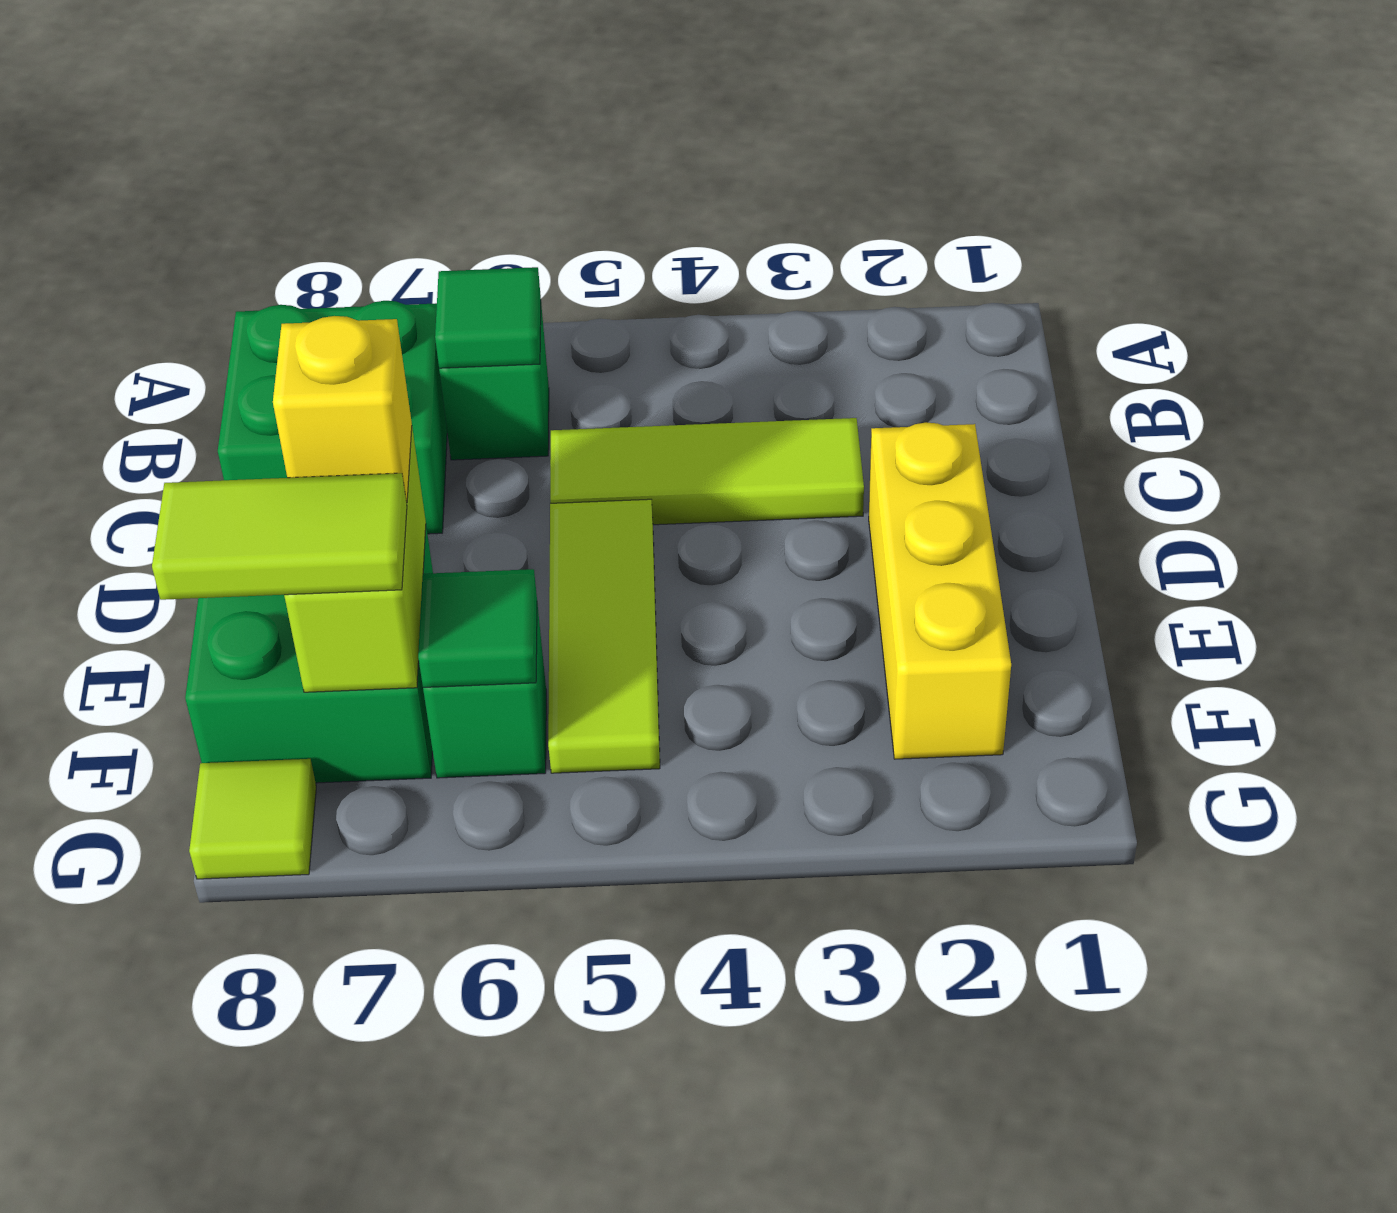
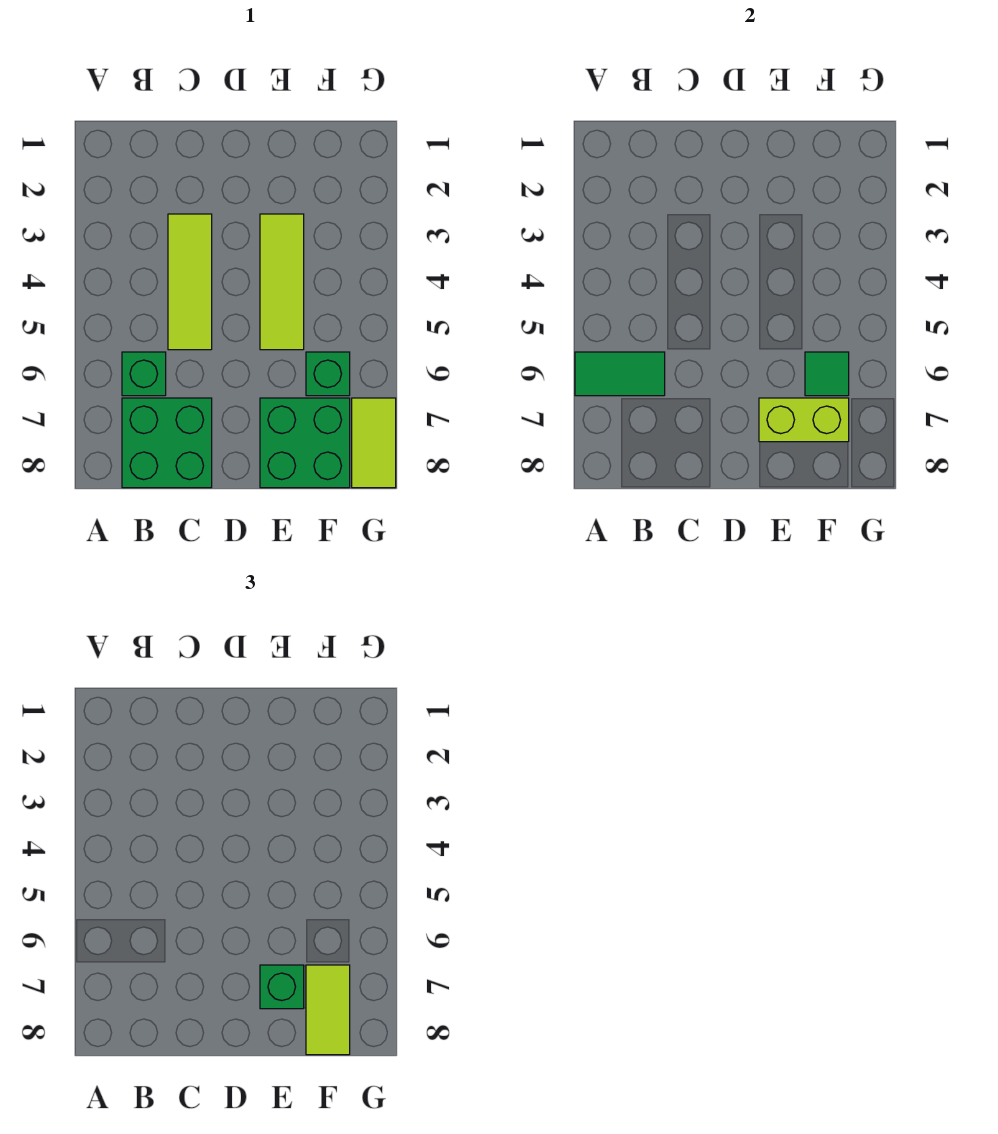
green tile B6 level 2 -> green tile A6:B6 level 2
yellow brick D2:F2 level 1 -> none
lime tile D5:F5 level 1 -> lime tile E3:E5 level 1
yellow brick E7 level 3 -> green brick E7 level 3
lime tile G8 level 1 -> lime tile G7:G8 level 1

